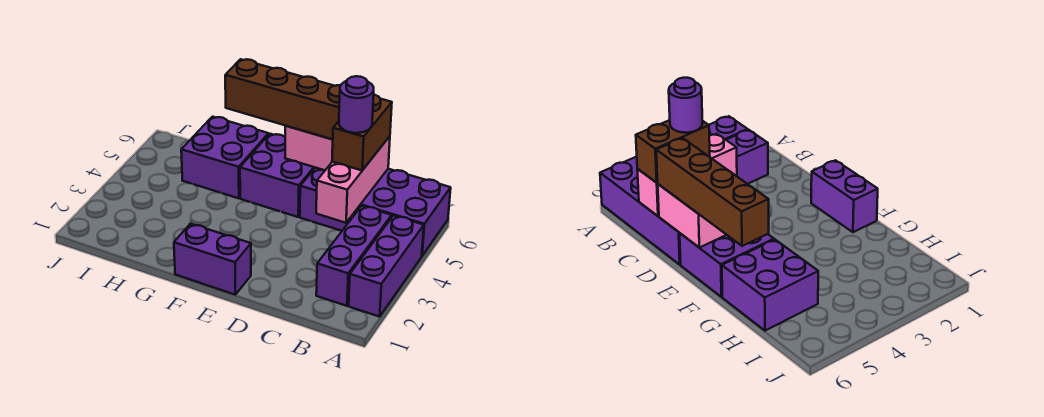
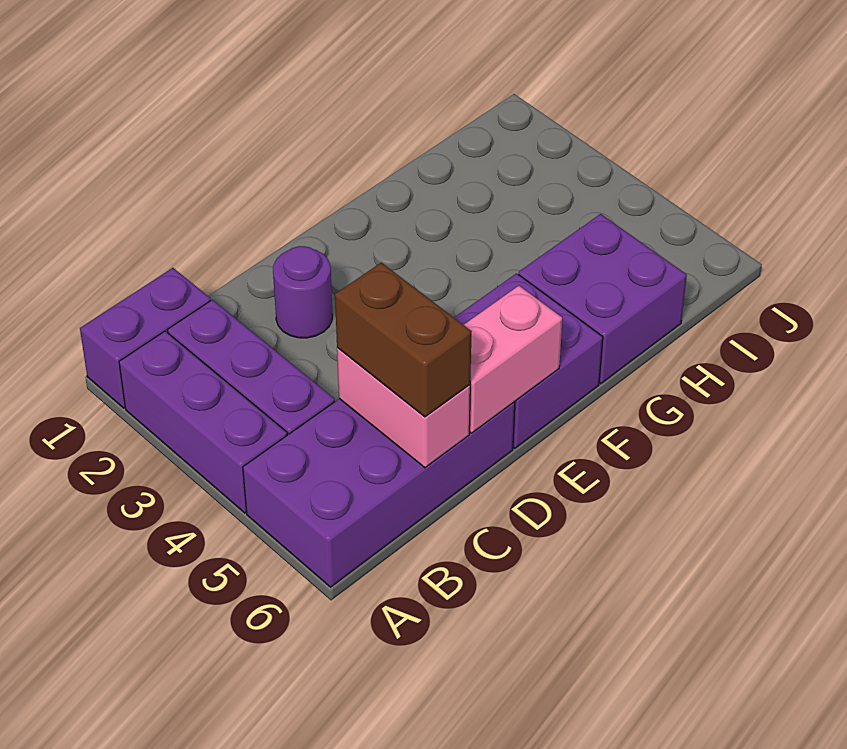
pink brick C4:C6 level 2 -> pink brick C5:C6 level 2
purple round brick C5 level 4 -> purple round brick D2 level 1
brown brick D6:G6 level 3 -> none
purple brick E1:F1 level 1 -> purple brick A1:B1 level 1

